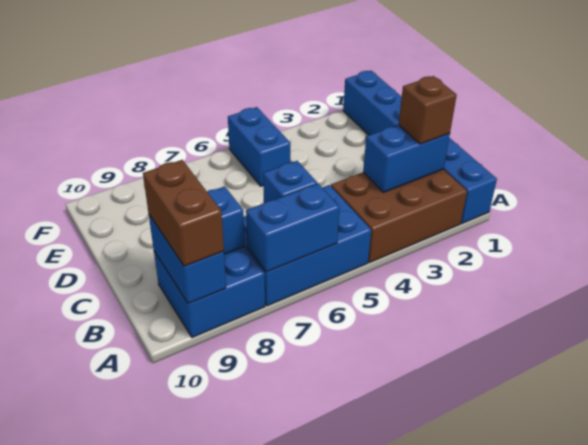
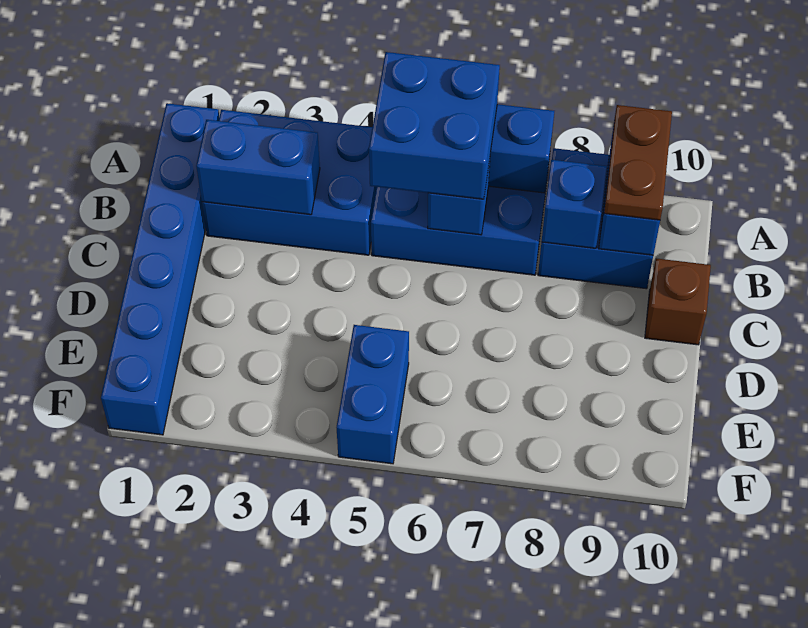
brown brick A2:B4 level 1 -> blue brick A2:B4 level 1
none -> blue brick A5:B6 level 3
brown brick A9:B9 level 3 -> brown plate A9:B9 level 3
brown brick B2 level 3 -> brown brick C10 level 1

